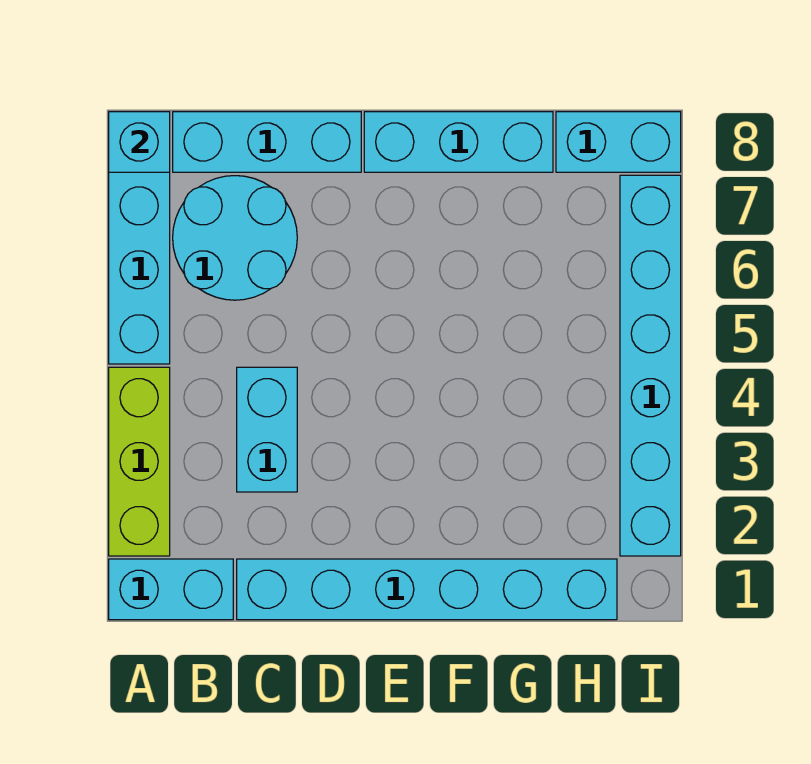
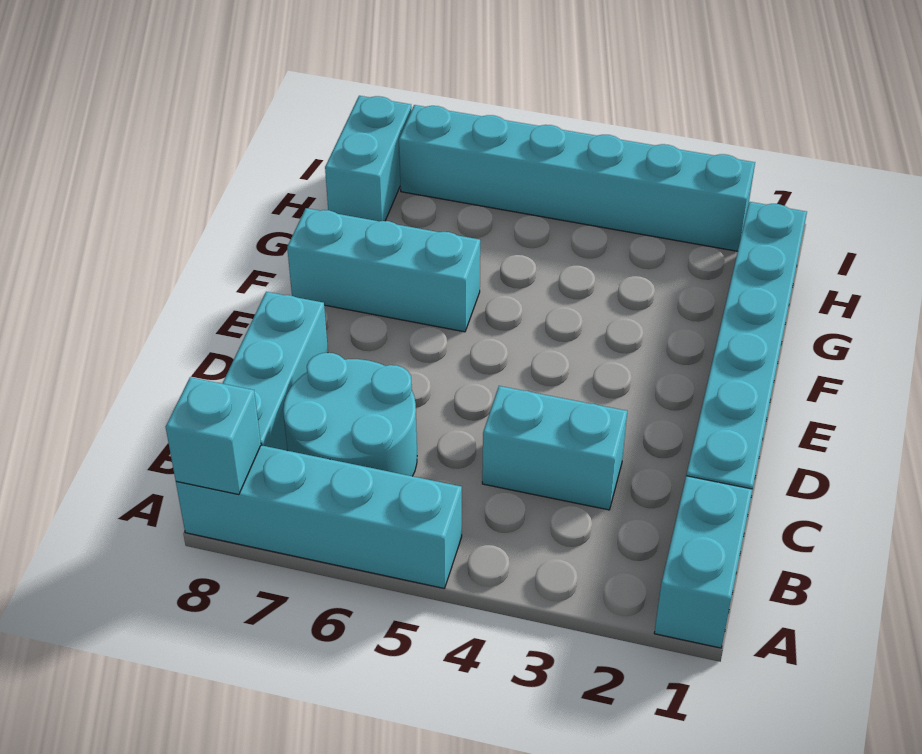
lime brick A2:A4 level 1 -> none
cyan brick E8:G8 level 1 -> cyan brick F6:F8 level 1

